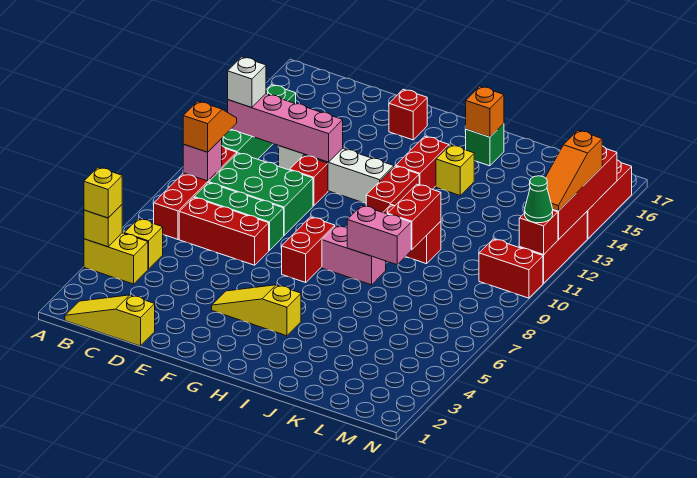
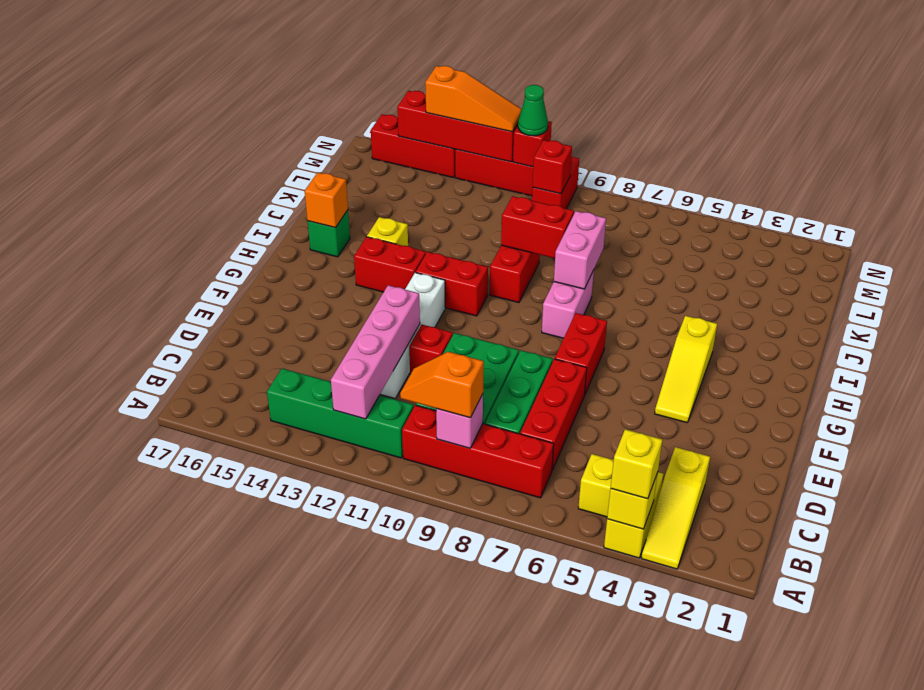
yellow slope B1:D1 level 1 top D -> yellow slope A3:C3 level 1 top C
white brick B12 level 3 -> none
red brick F16 level 1 -> red brick M10 level 2
red brick G7:G8 level 1 -> red brick F7:G7 level 1

